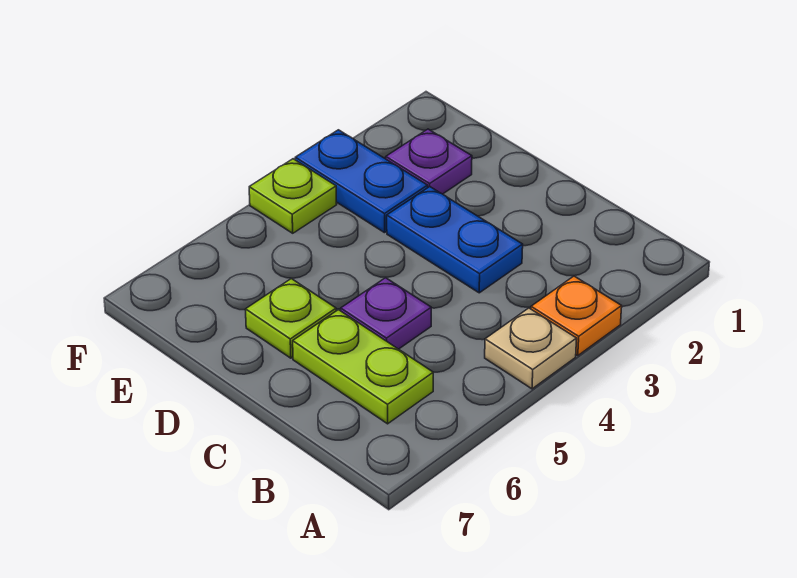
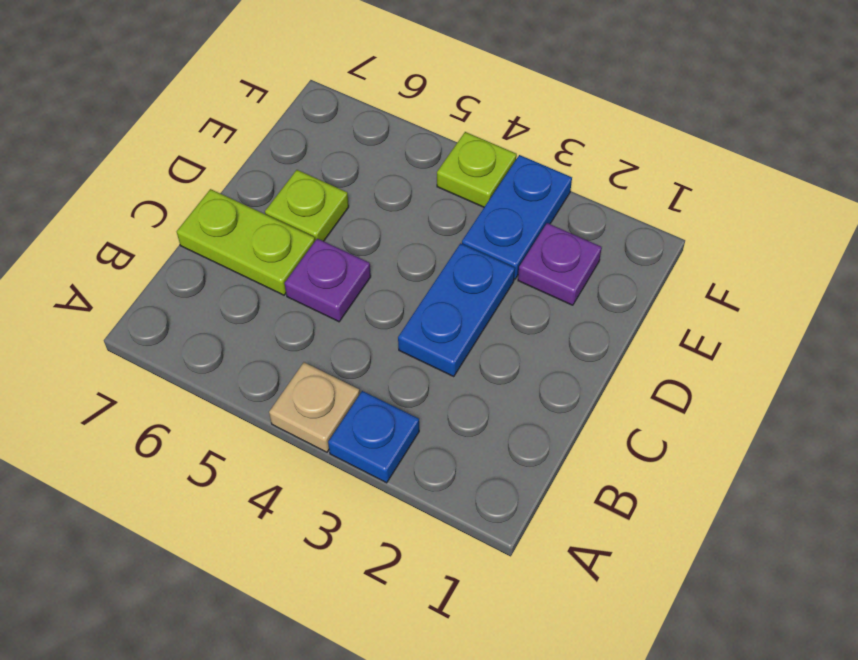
orange plate A3 level 1 -> blue plate A3 level 1
lime plate B6:C6 level 1 -> lime plate C6:C7 level 1

